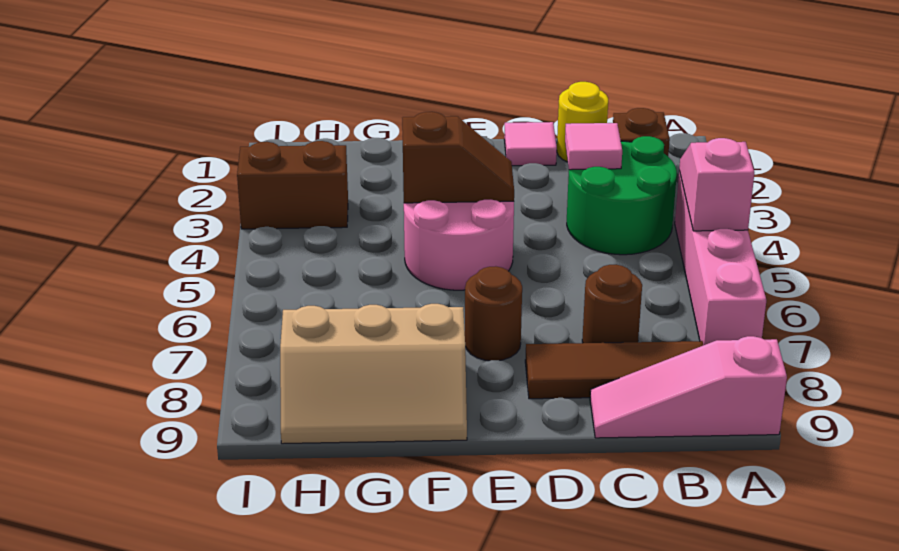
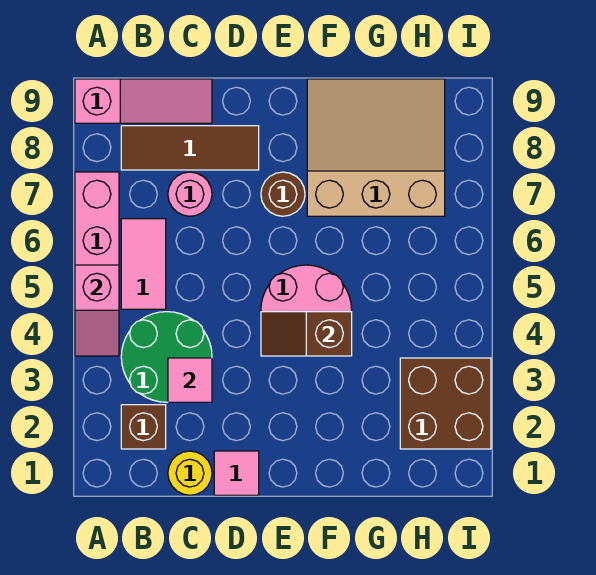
none -> pink tile B5:B6 level 1
brown round brick C7 level 1 -> pink round brick C7 level 1
tan slope F8:H9 level 1 top 8 -> tan slope F7:H9 level 1 top 7
brown brick H3:I3 level 1 -> brown brick H2:I3 level 1

